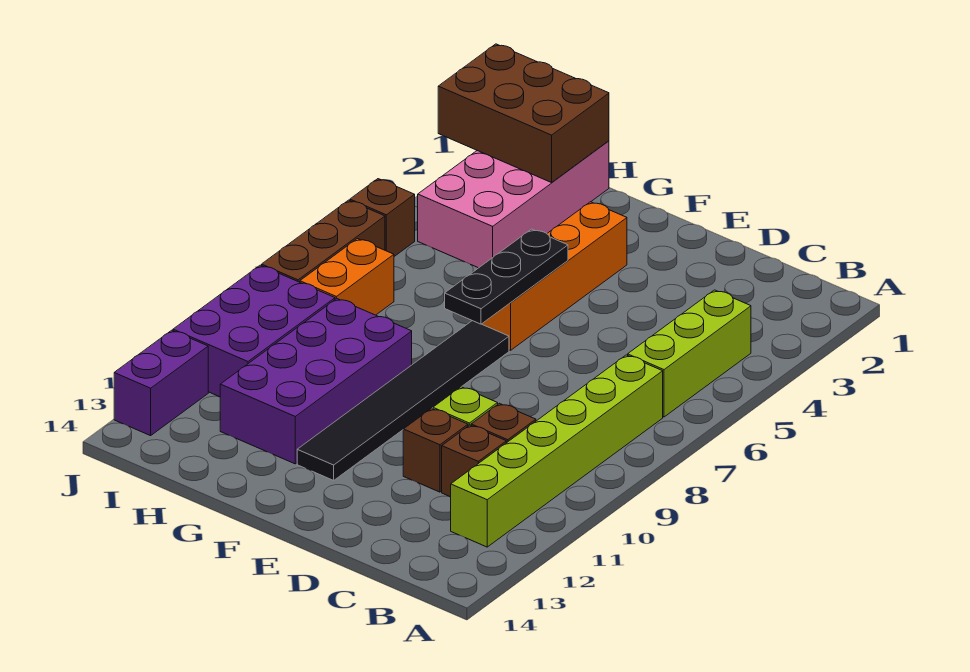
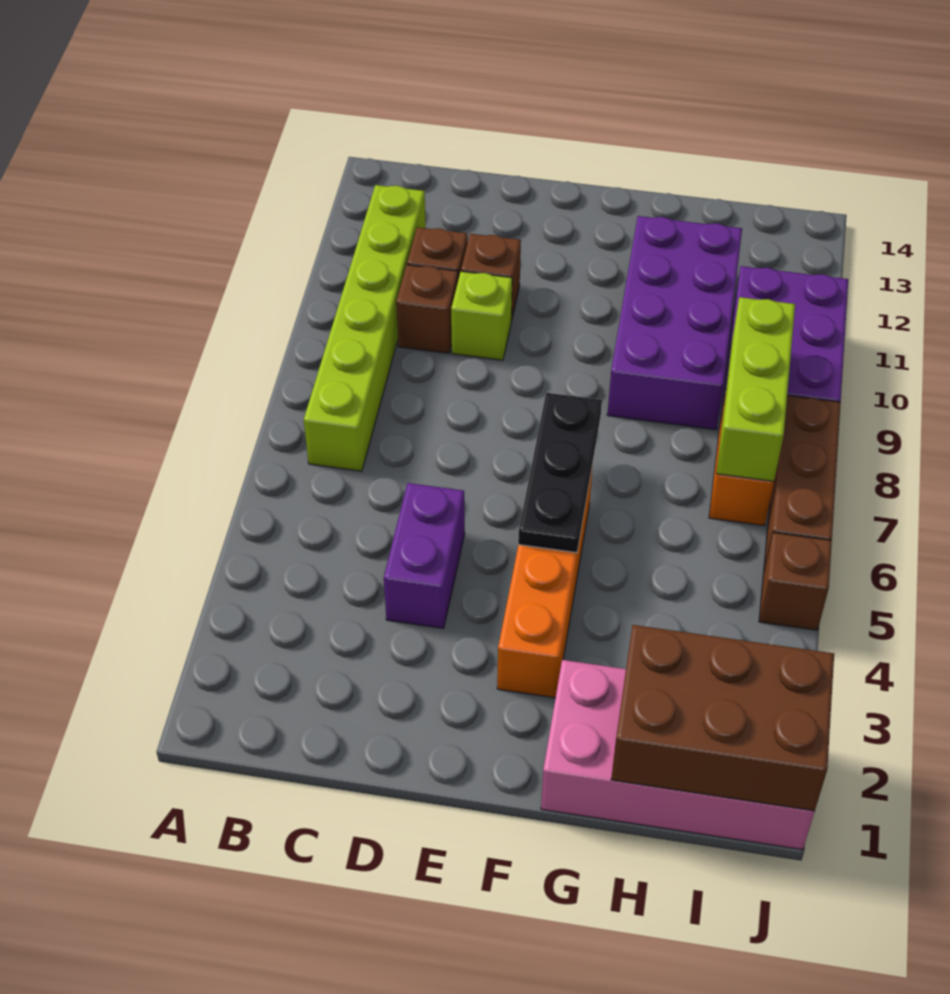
lime brick B4:B6 level 1 -> lime brick I7:I9 level 2
black tile F7:F12 level 1 -> none
pink brick H1:I4 level 1 -> pink brick G1:J2 level 1
purple brick J12:J13 level 1 -> purple brick D4:D5 level 1

